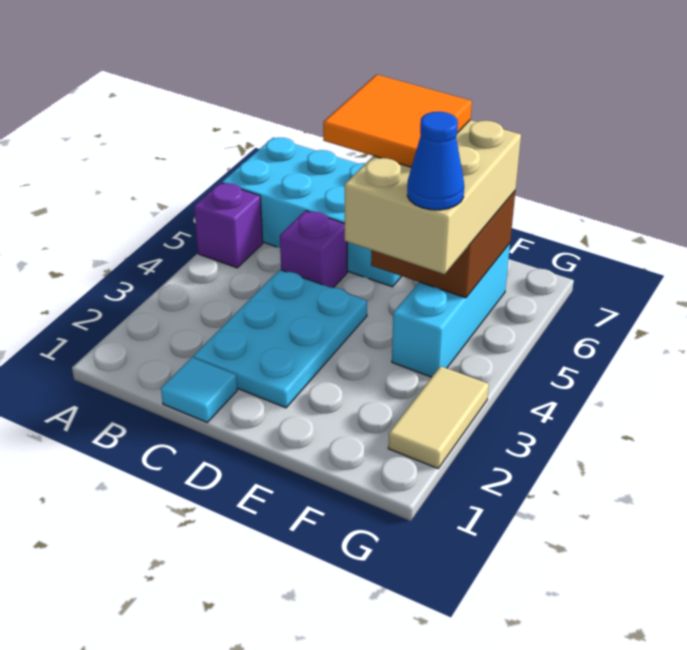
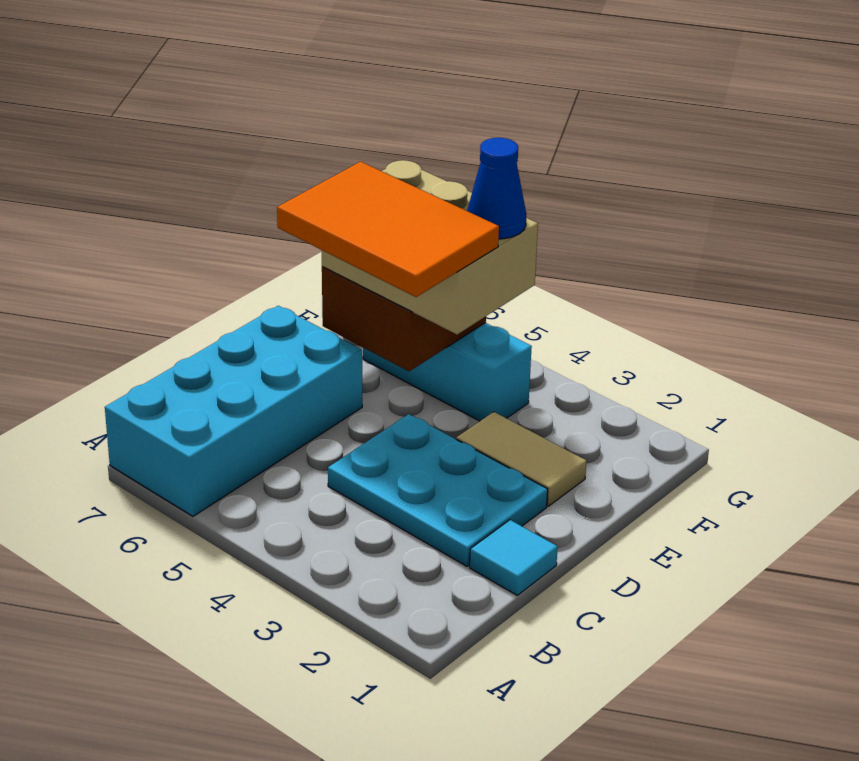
purple brick A5 level 1 -> none
purple brick C5 level 1 -> none
orange tile D5:E6 level 4 -> orange tile D4:E6 level 4
tan tile G2:G3 level 1 -> tan tile E2:E3 level 1

